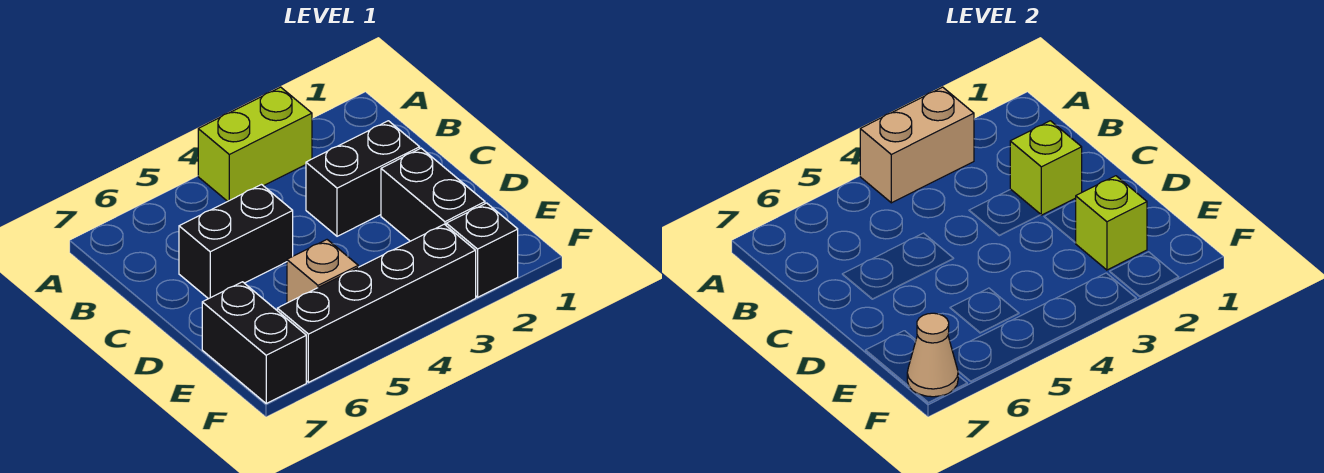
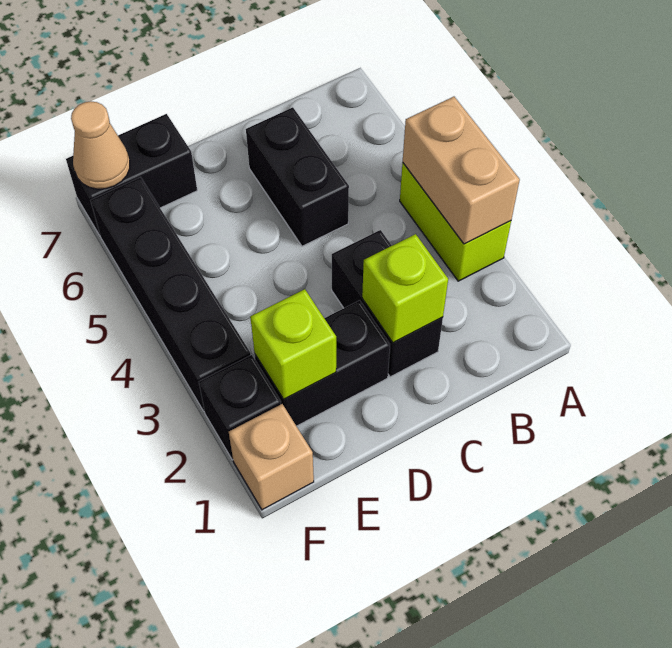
tan brick E5 level 1 -> tan brick F1 level 1

